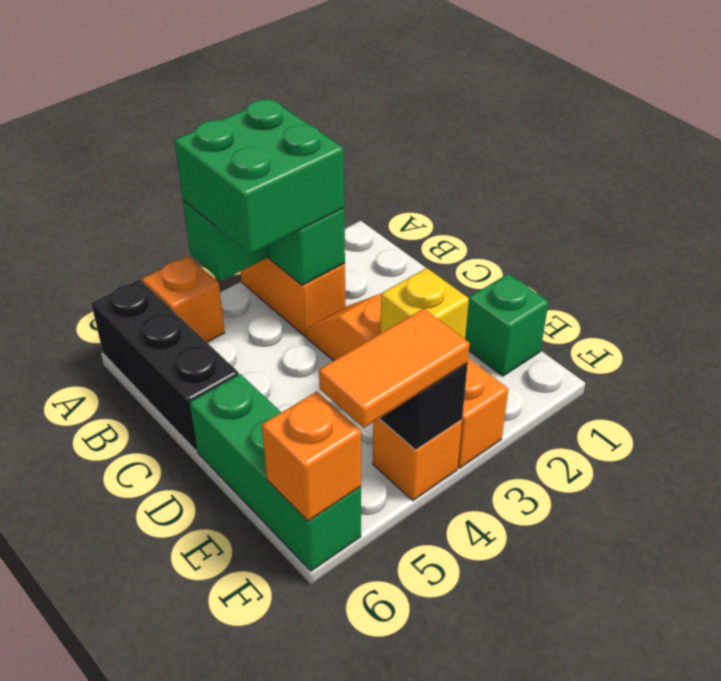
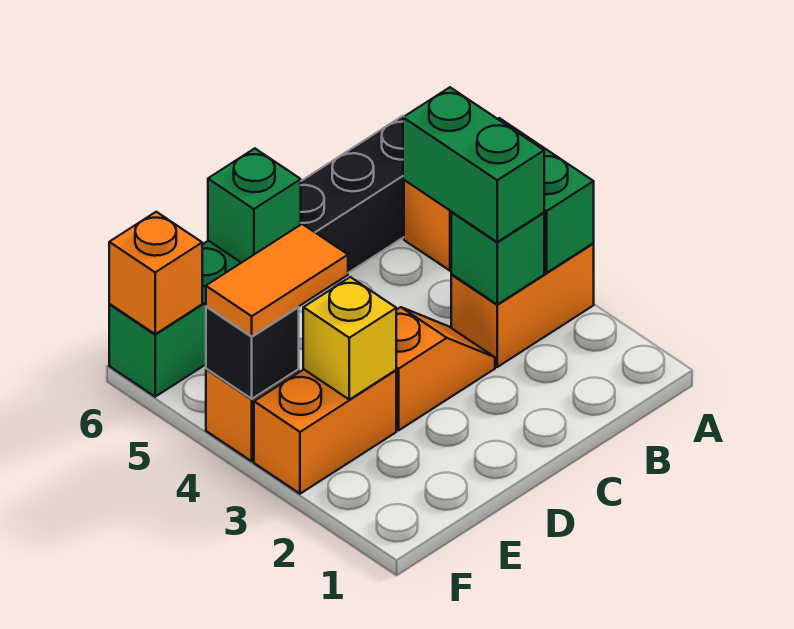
green brick A3:B4 level 3 -> green brick B3:B4 level 3
green brick E1 level 1 -> green brick D6 level 2
orange tile F4:F5 level 3 -> orange tile E4:F4 level 3

